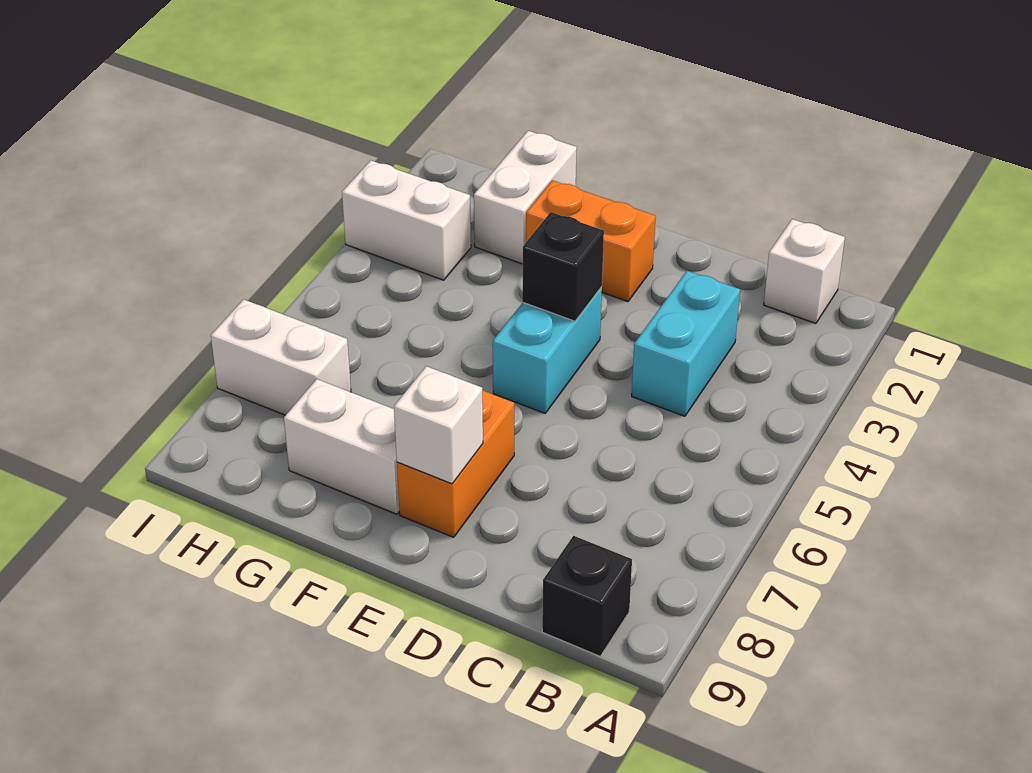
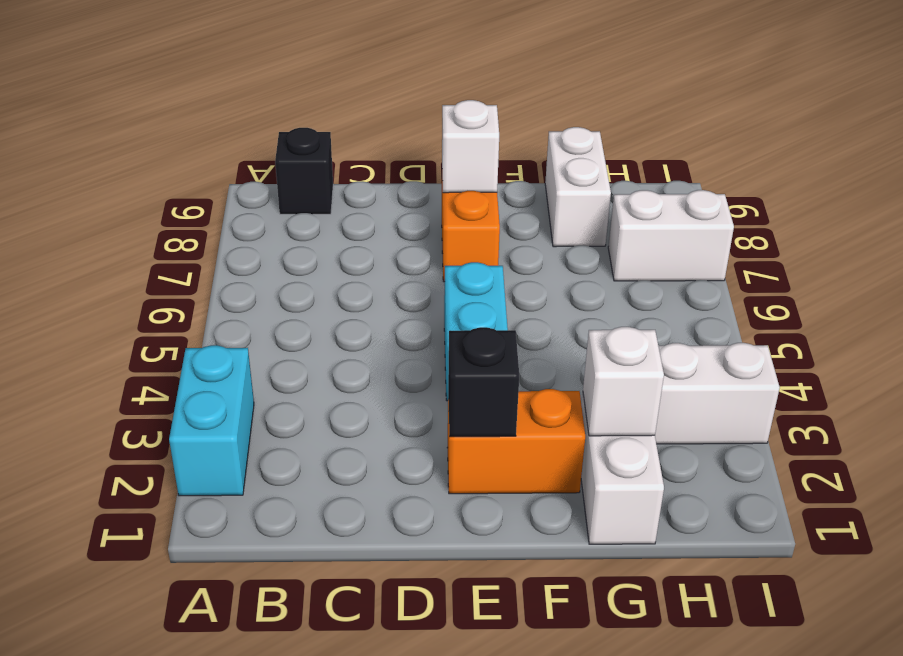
white brick B1 level 1 -> white brick G2 level 2
cyan brick C3:C4 level 1 -> cyan brick A2:A3 level 1
black brick E4 level 2 -> black brick E2 level 2
white brick F8:G8 level 1 -> white brick G8:G9 level 1

